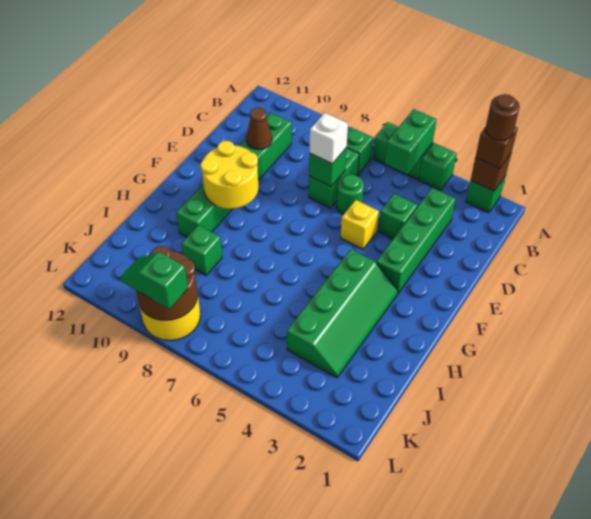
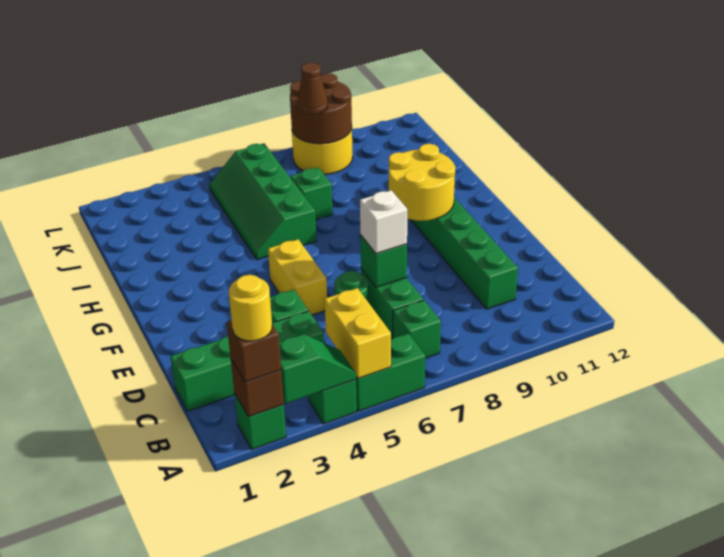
brown round brick A2 level 4 -> yellow round brick A2 level 4
green brick A5:B5 level 2 -> yellow brick A5:B5 level 2
green brick C3:F3 level 1 -> green brick C1:C4 level 1
brown cone D10 level 2 -> brown cone K8 level 3
yellow brick E5 level 1 -> yellow brick E5:F5 level 1
green slope G3:J4 level 1 top 4 -> green slope H5:K6 level 1 top 6
green brick I9 level 1 -> green brick I7 level 1
green slope L8:L9 level 3 top 8 -> green slope A3:A4 level 2 top 3

